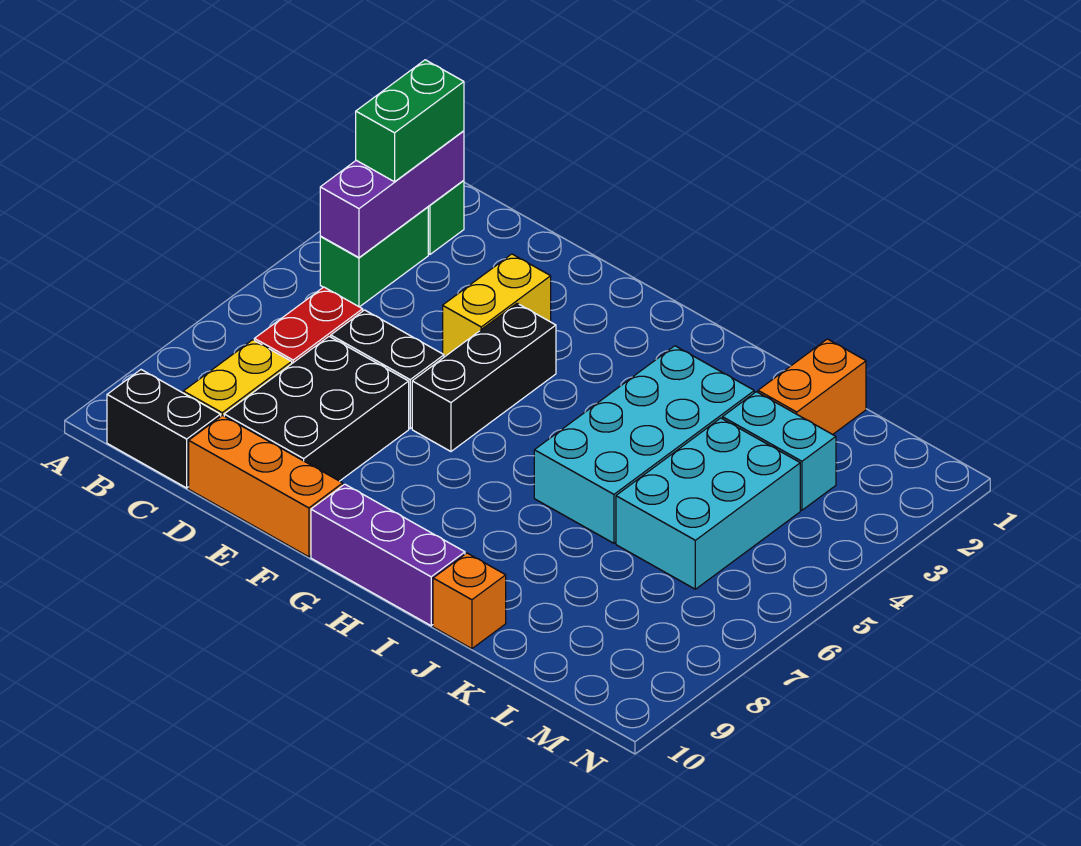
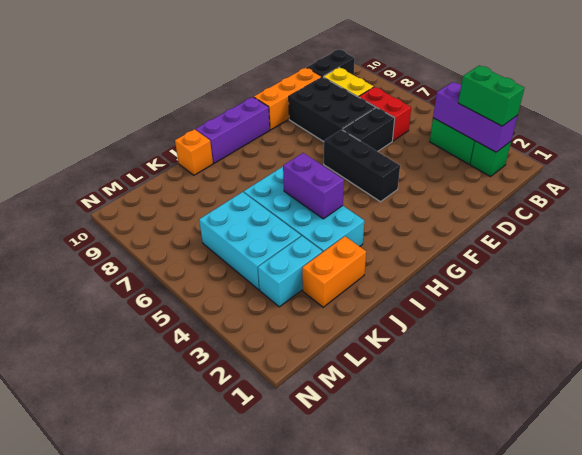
yellow brick E3:E4 level 1 -> none
none -> purple brick I4:I5 level 2
orange brick K1:K2 level 1 -> orange brick J2:K2 level 1

